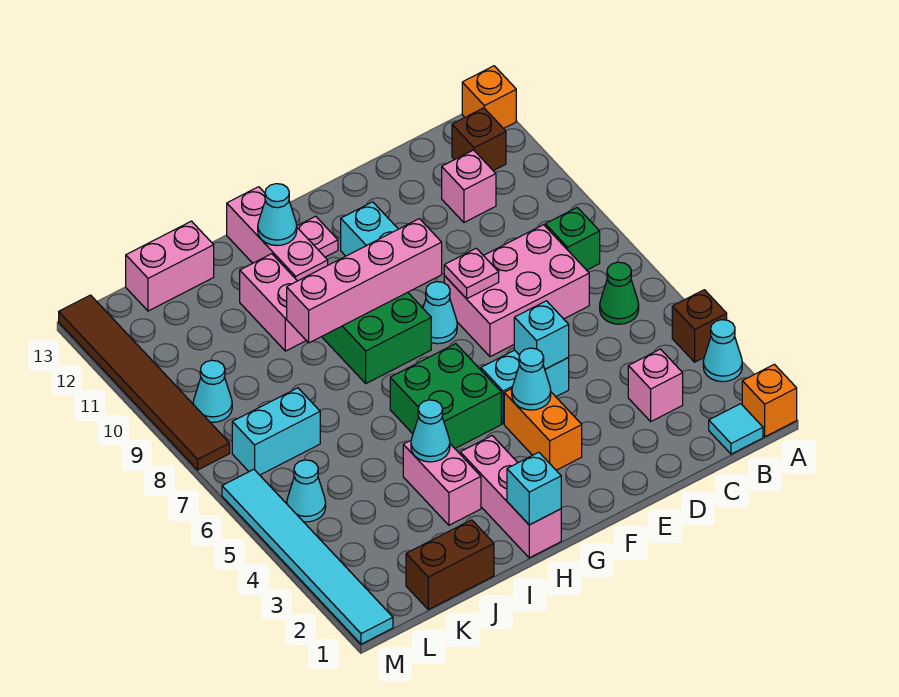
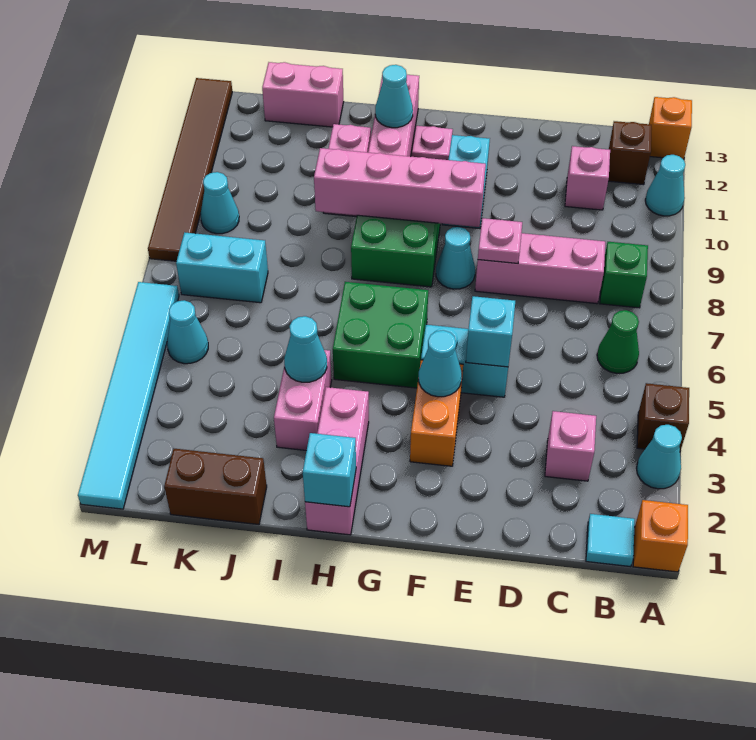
none -> cyan cone A11 level 1
pink brick C7:E8 level 1 -> pink brick C8:E8 level 1

